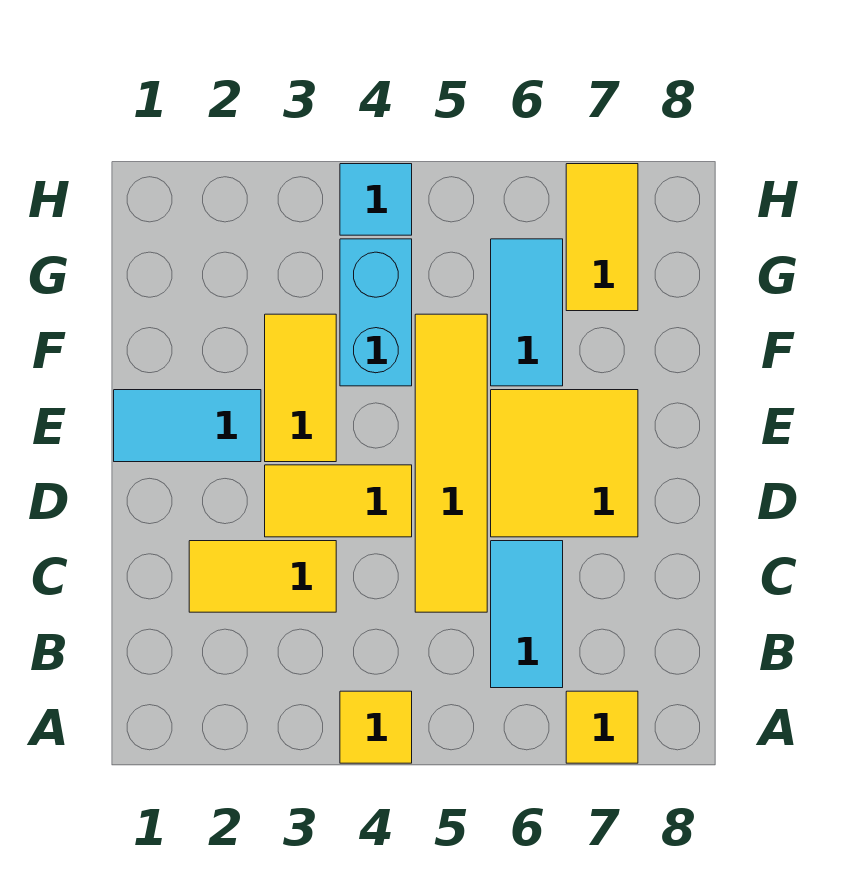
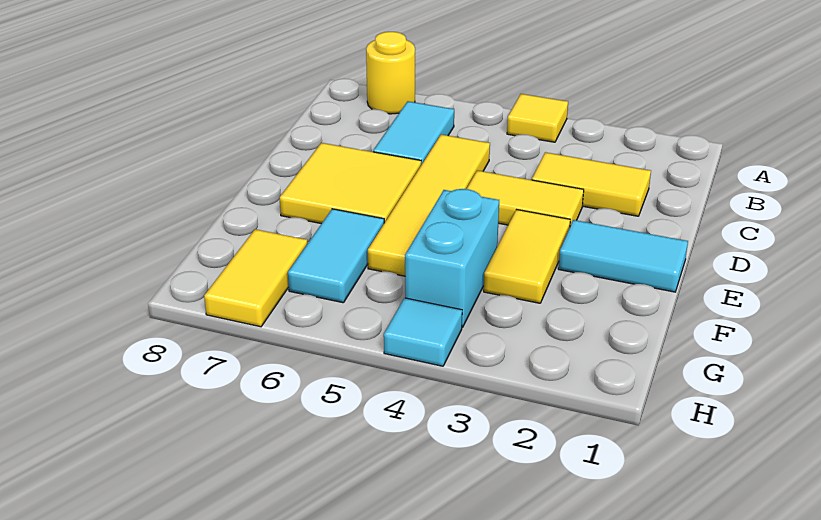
yellow tile A7 level 1 -> yellow round brick A7 level 1

